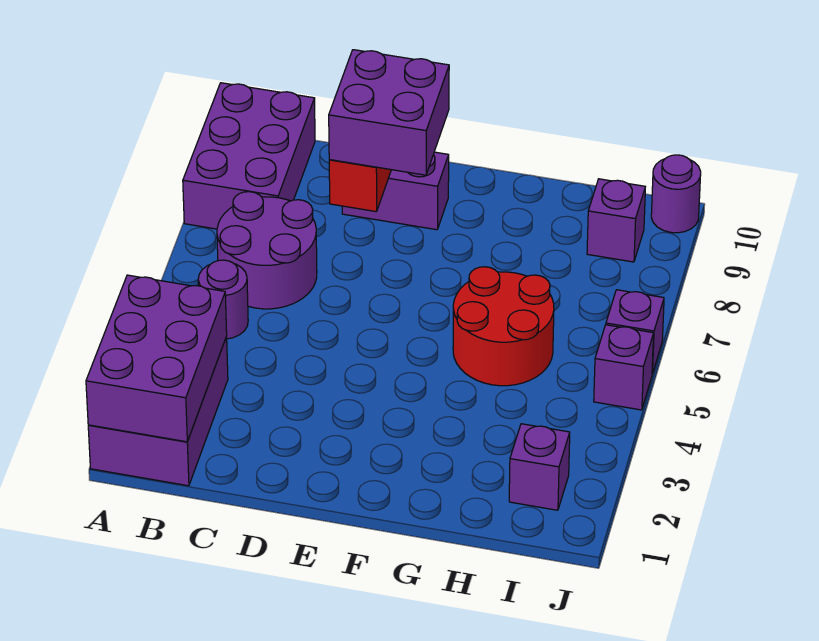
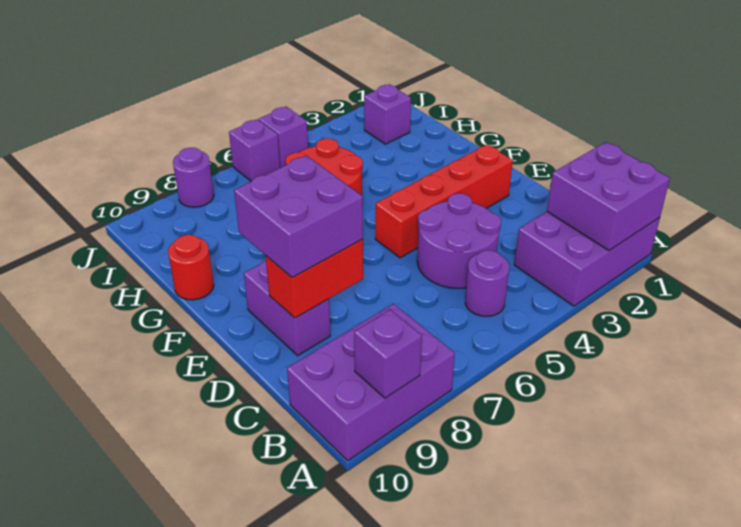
purple brick A1:B3 level 2 -> purple brick A1:B2 level 2
purple round brick B6:C7 level 1 -> purple round brick C4:D5 level 1
none -> red brick E2:E5 level 1
none -> red round brick G10 level 1
purple brick I9 level 1 -> purple brick A9 level 2
purple round brick J10 level 1 -> purple round brick J8 level 1

